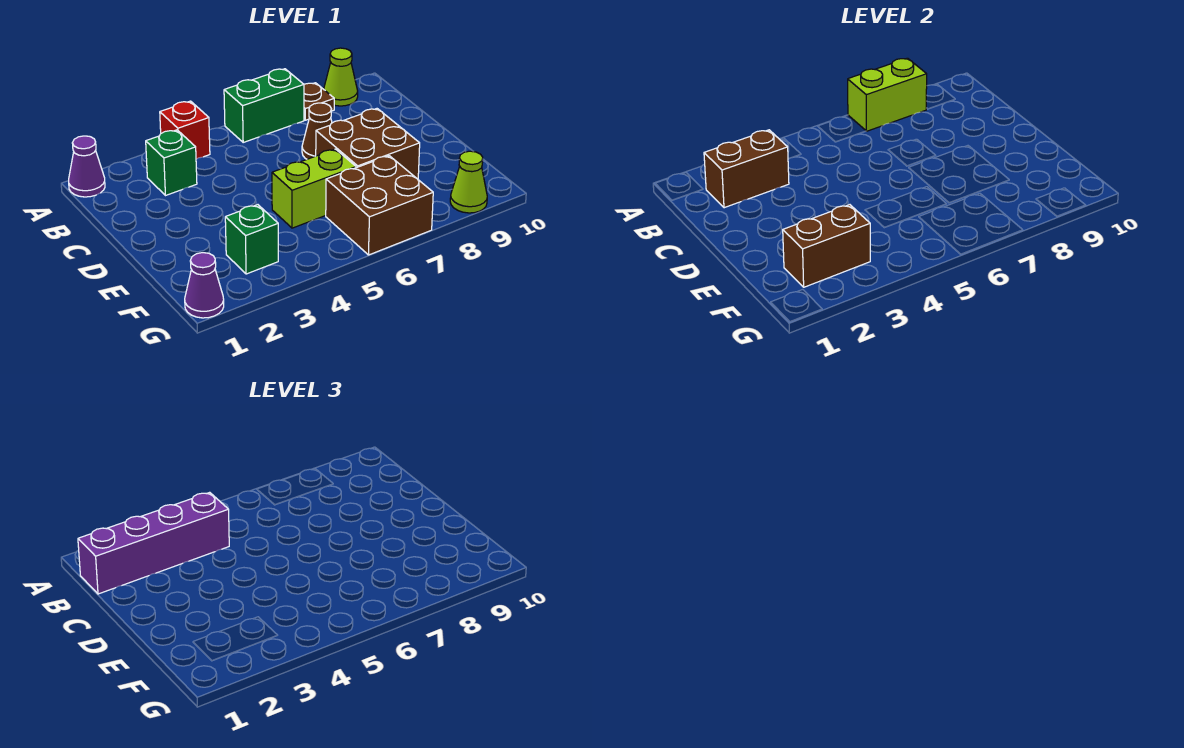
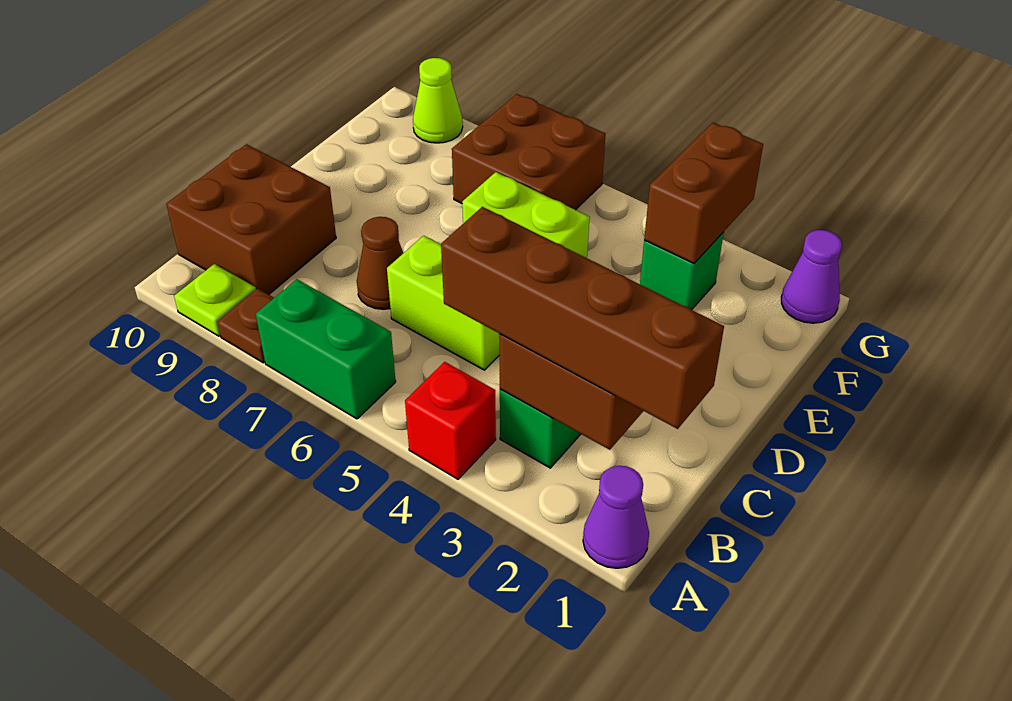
lime brick A7:A8 level 2 -> lime brick C5:C6 level 1
lime cone A9 level 1 -> lime plate A9 level 1
purple brick B1:B4 level 3 -> brown brick B1:B4 level 3
brown brick D7:E8 level 1 -> brown brick B9:C10 level 1
brown brick F2:F3 level 2 -> brown brick F3:G3 level 2

